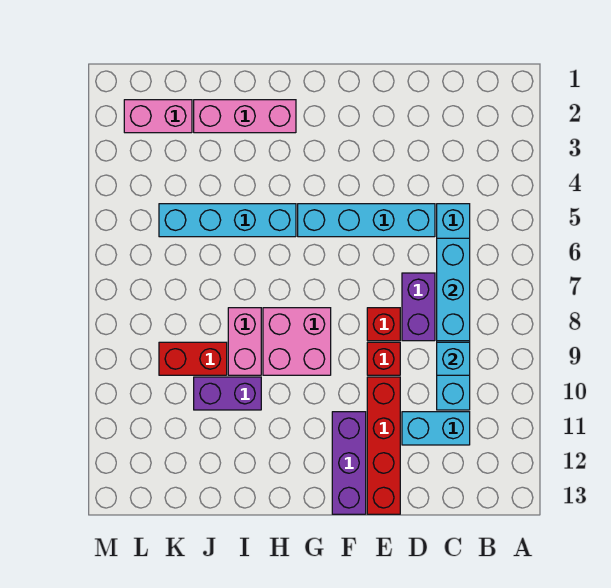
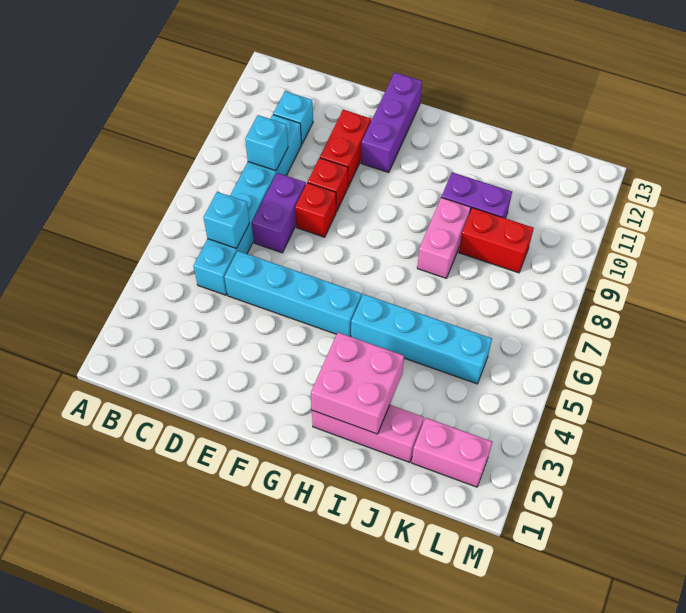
cyan brick C6:C8 level 2 -> cyan brick C6 level 2
cyan brick C11:D11 level 1 -> cyan brick C11 level 1
red brick E10:E13 level 1 -> red brick E10:E11 level 1
pink brick G8:H9 level 1 -> pink brick H2:I3 level 2

